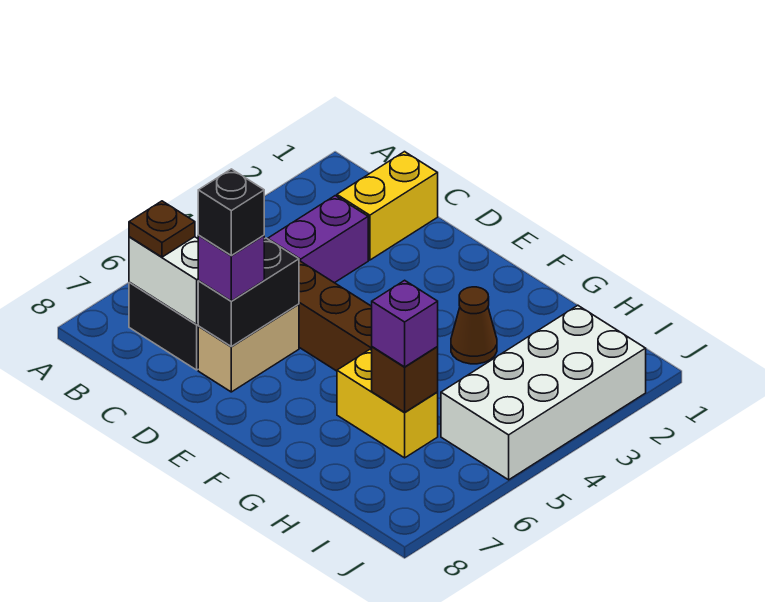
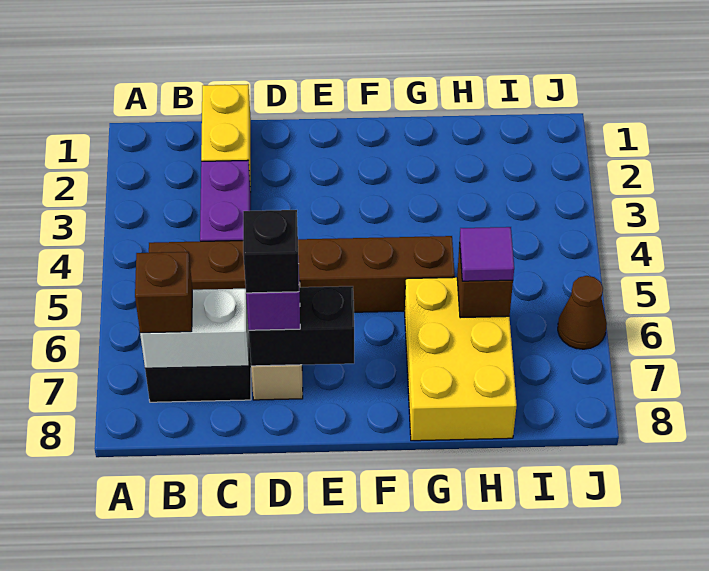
brown plate B7 level 3 -> brown brick B7 level 3
black brick D6:D7 level 2 -> black brick D7:E7 level 2
brown cone G3 level 1 -> brown cone J6 level 1
yellow brick G6:H6 level 1 -> yellow brick G6:H8 level 1
purple brick H6 level 3 -> purple tile H6 level 3
white brick I2:J5 level 1 -> none

